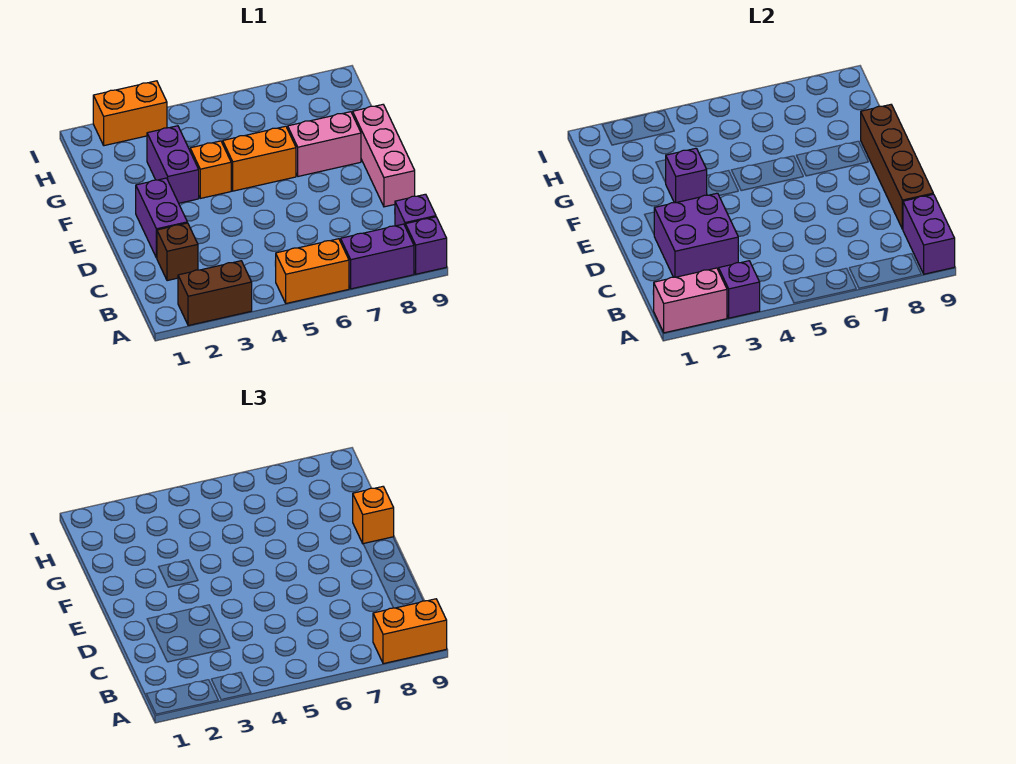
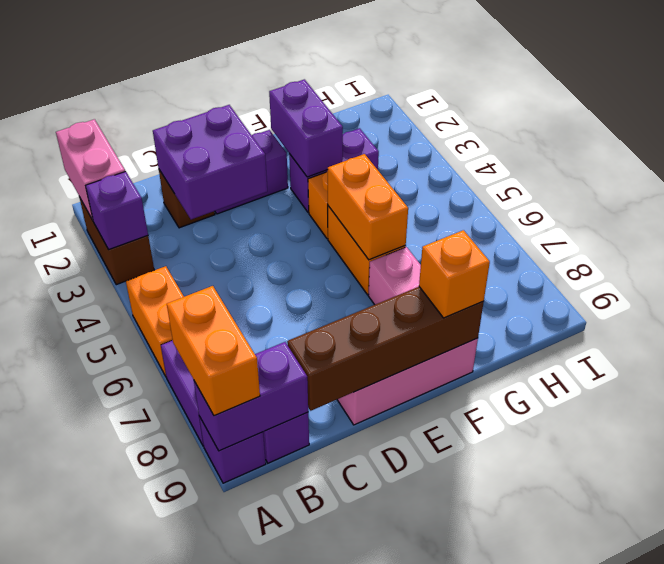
purple brick F3 level 2 -> purple brick F2:F3 level 2
orange brick I2:I3 level 1 -> orange brick F5:F6 level 2

